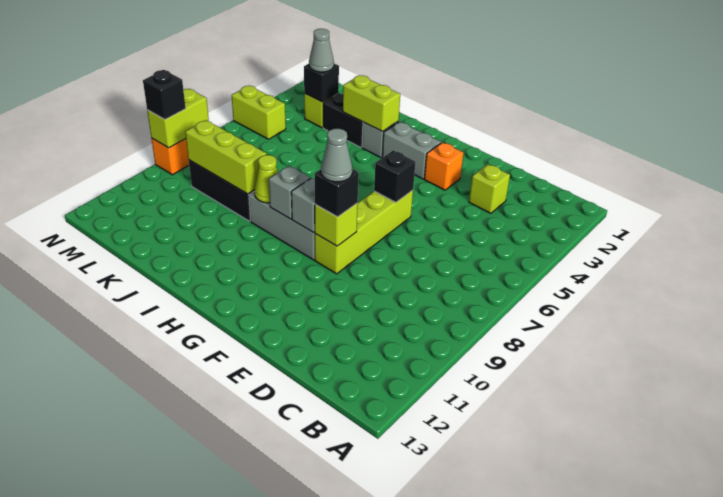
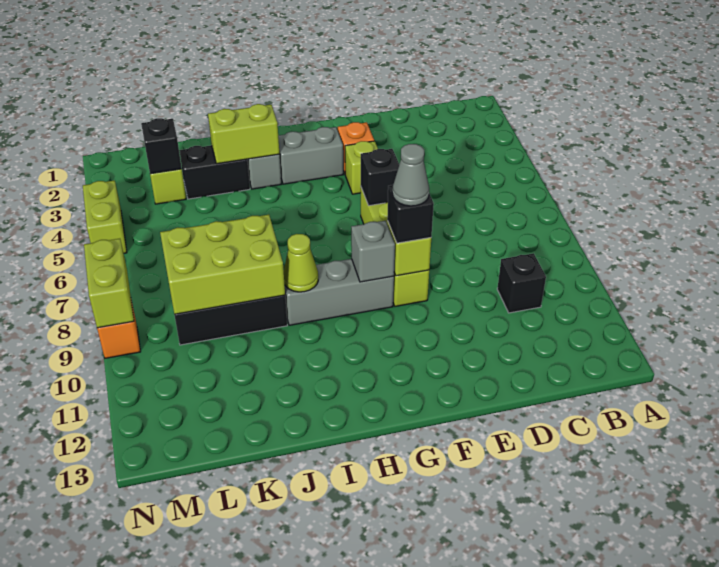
lime brick D3 level 1 -> lime brick F4 level 1
grey brick H9 level 2 -> none
lime brick J9:L9 level 2 -> lime brick J8:L9 level 2
grey cone L3 level 3 -> none
lime brick M5:N5 level 1 -> lime brick N4:N5 level 1
black brick N9 level 3 -> black brick C10 level 1

